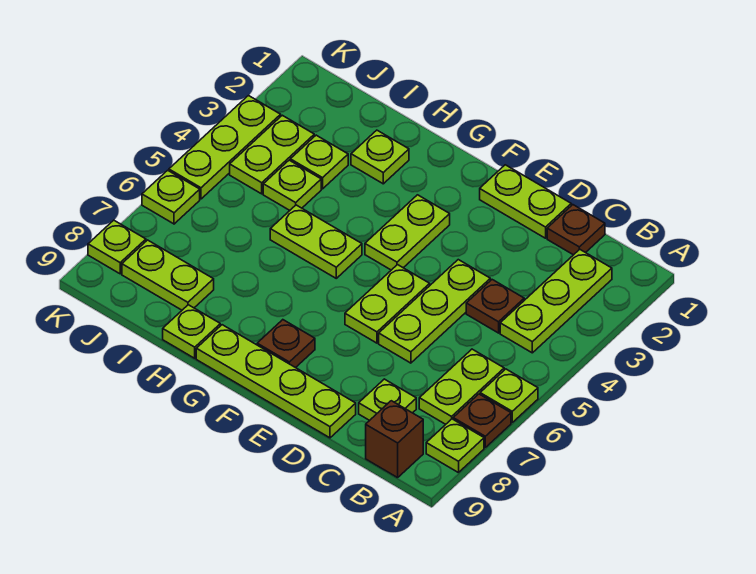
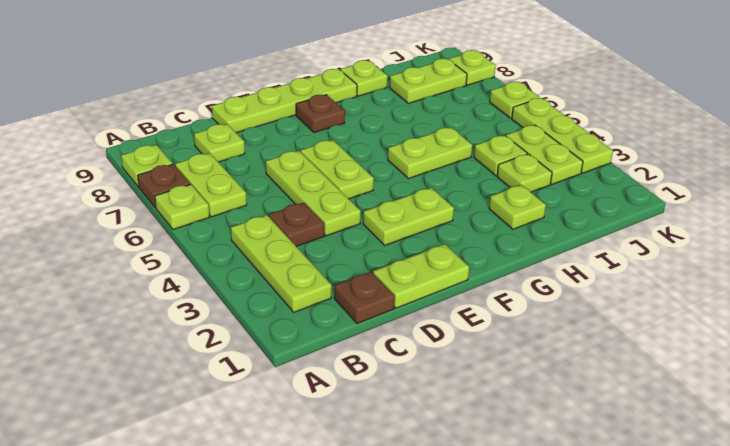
brown brick B9 level 1 -> none
lime plate F3:F4 level 1 -> lime plate E3:F3 level 1

